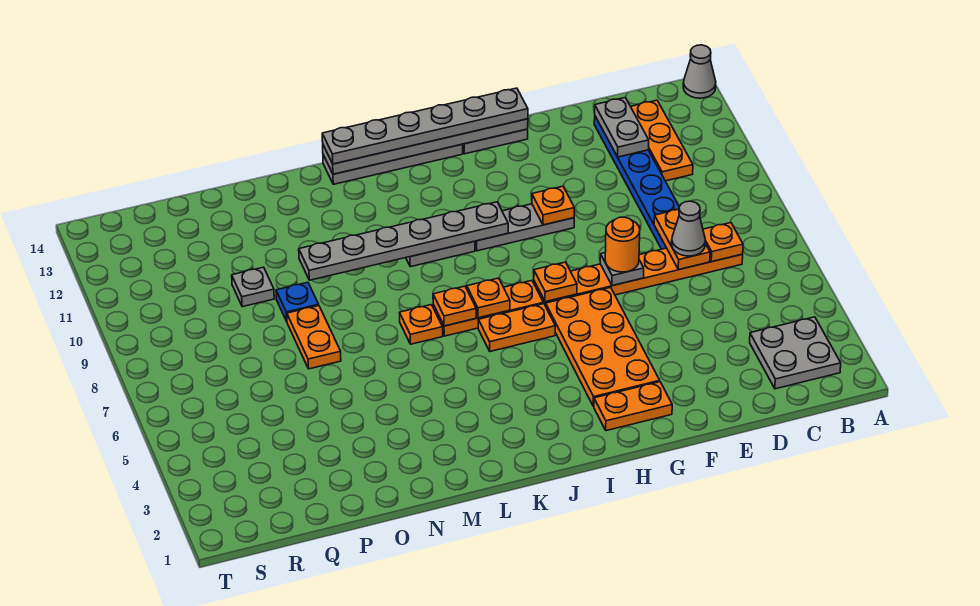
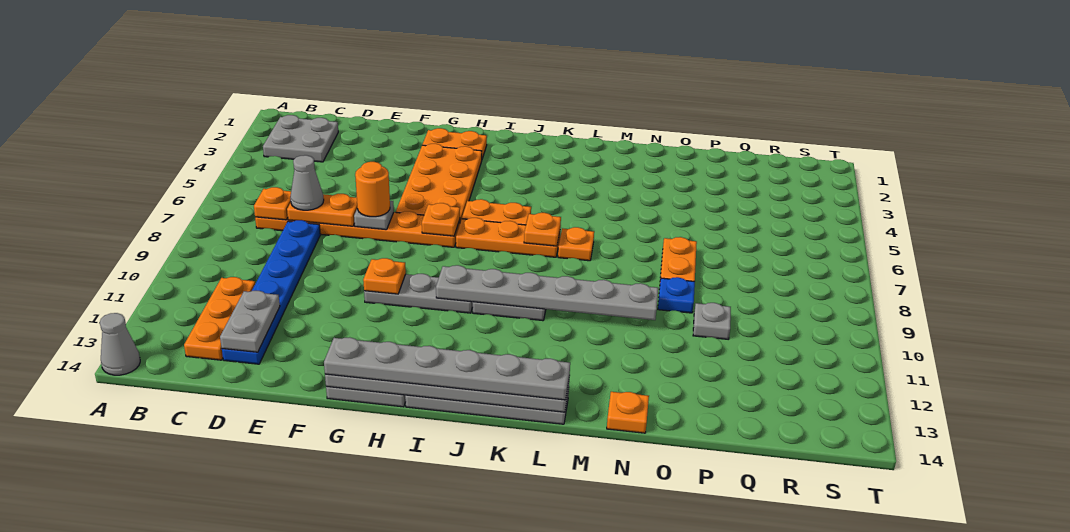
orange plate D7:D8 level 2 -> orange plate D7:E7 level 2
orange plate J7 level 2 -> orange plate N14 level 1

